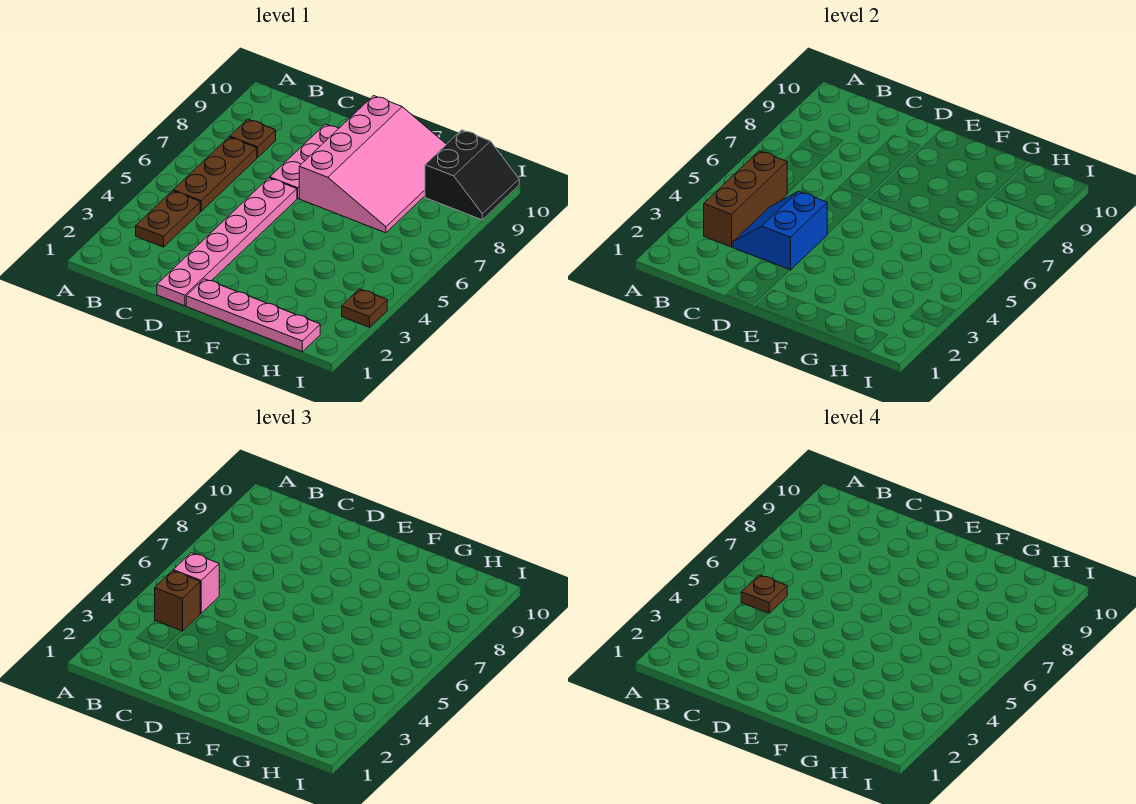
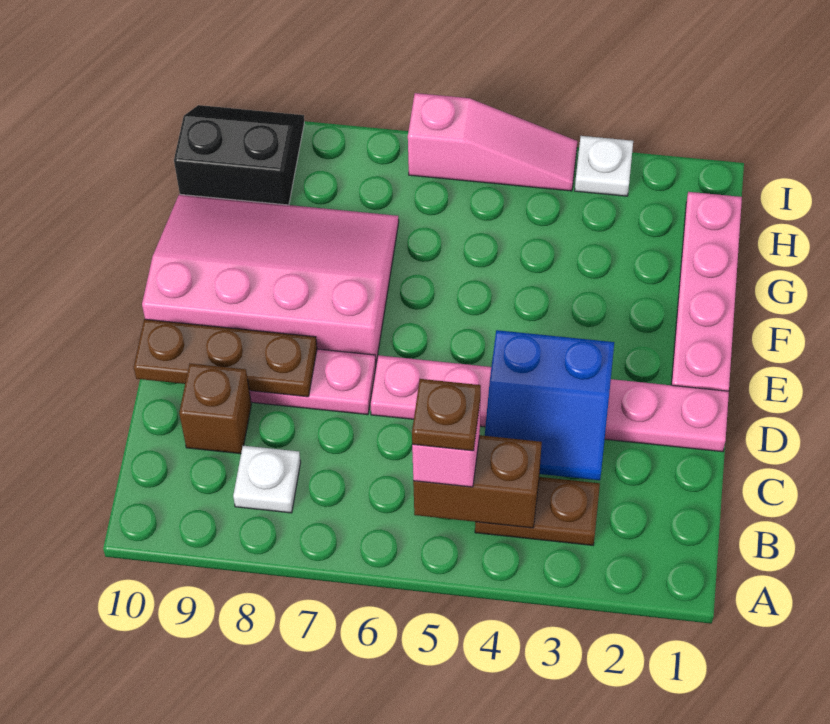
brown brick B3:B5 level 2 -> brown brick B4:B5 level 2
brown brick B4 level 3 -> brown brick C9 level 1
brown plate B5:B7 level 1 -> brown plate D8:D10 level 2
brown plate B8 level 1 -> white plate B8 level 1
brown plate I3 level 1 -> white plate I3 level 1
none -> pink slope I4:I6 level 1 top 6

